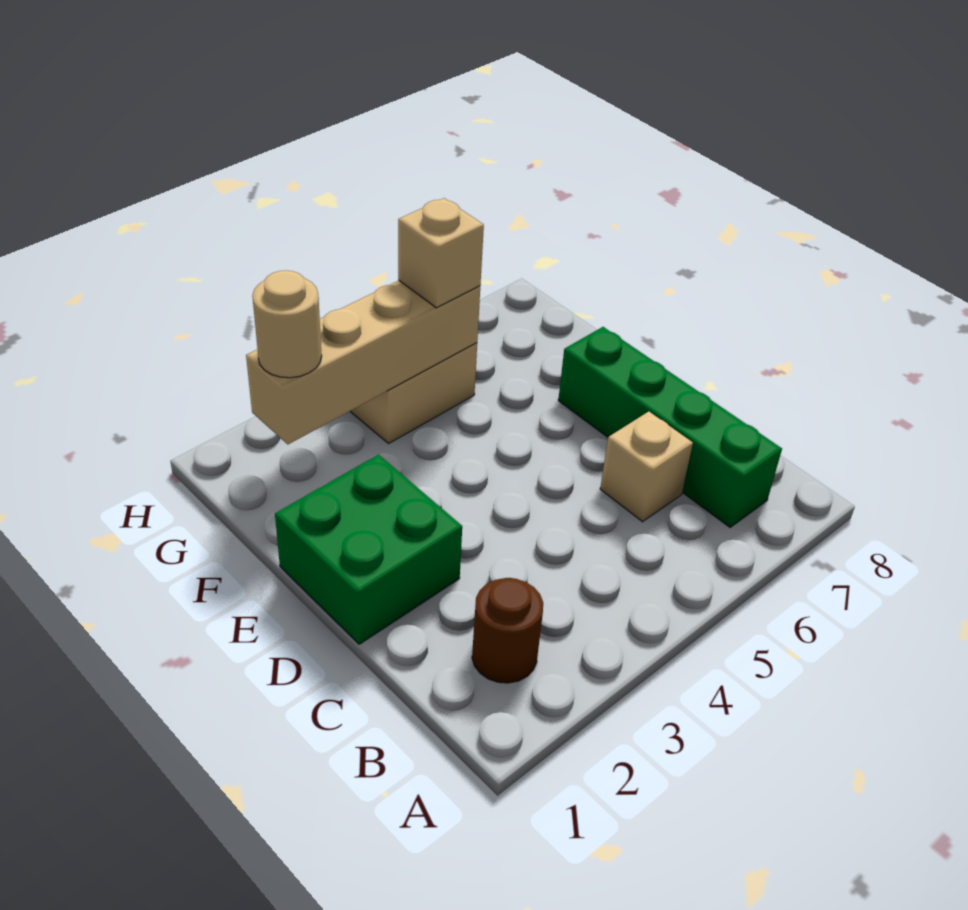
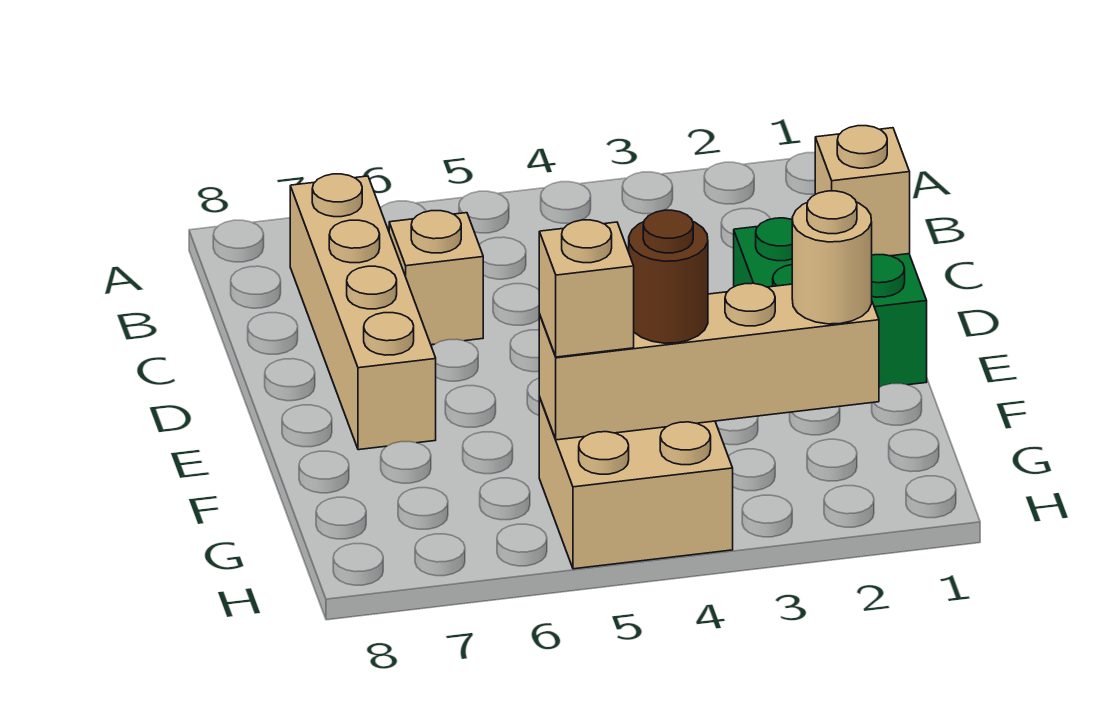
brown round brick B2 level 1 -> brown round brick G4 level 3
green brick B7:E7 level 1 -> tan brick B7:E7 level 1
none -> tan brick D1 level 2

